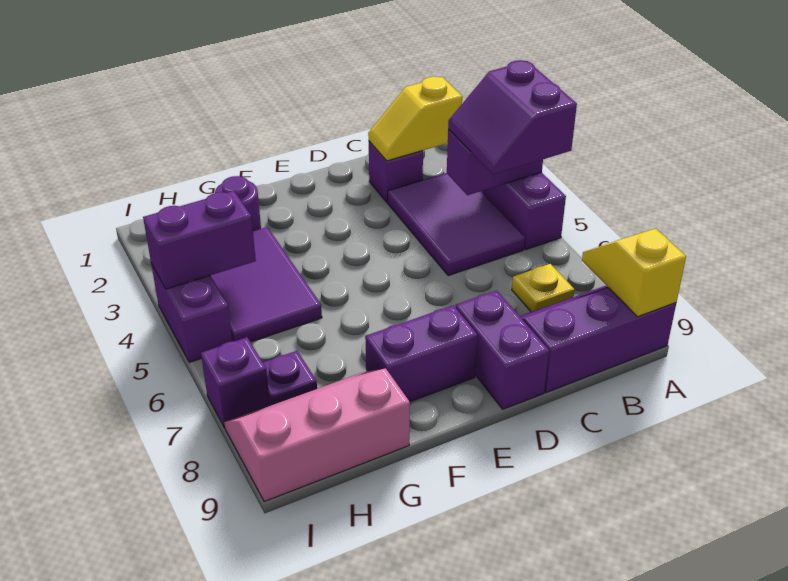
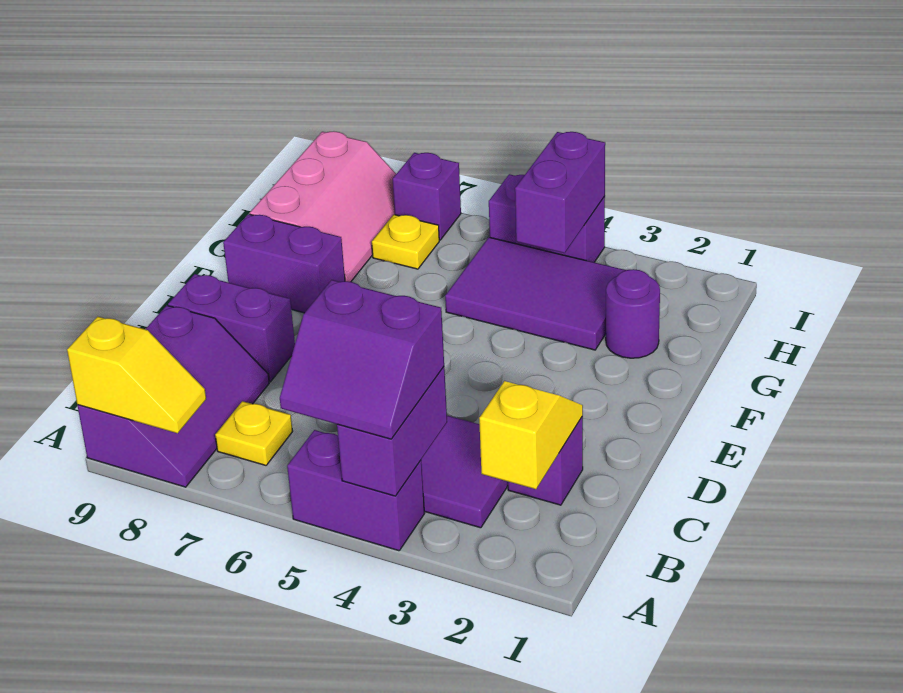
purple slope A4:B5 level 3 top A -> purple slope A4:B5 level 3 top B
purple brick E8:F8 level 1 -> purple brick F8:F9 level 1
purple plate H7 level 1 -> yellow plate H7 level 1

